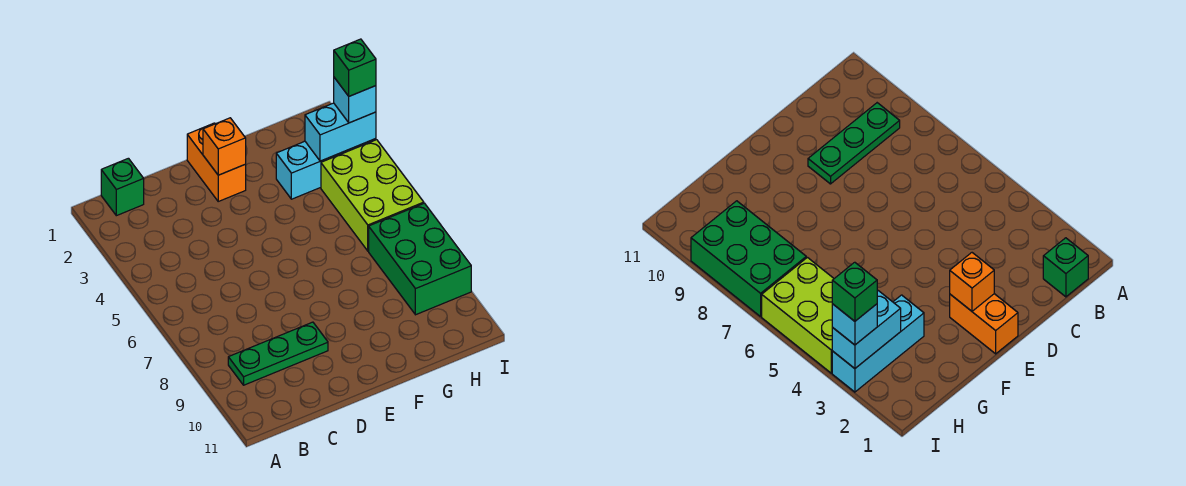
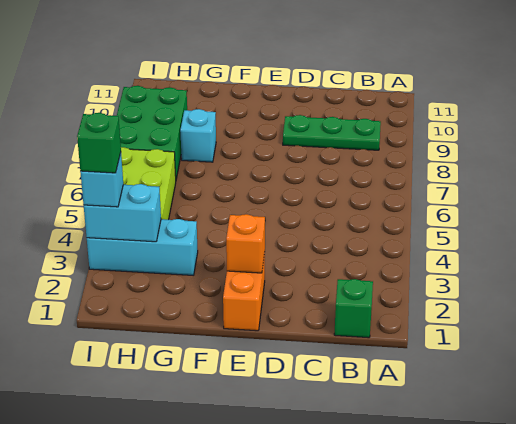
none -> cyan brick G8 level 1

